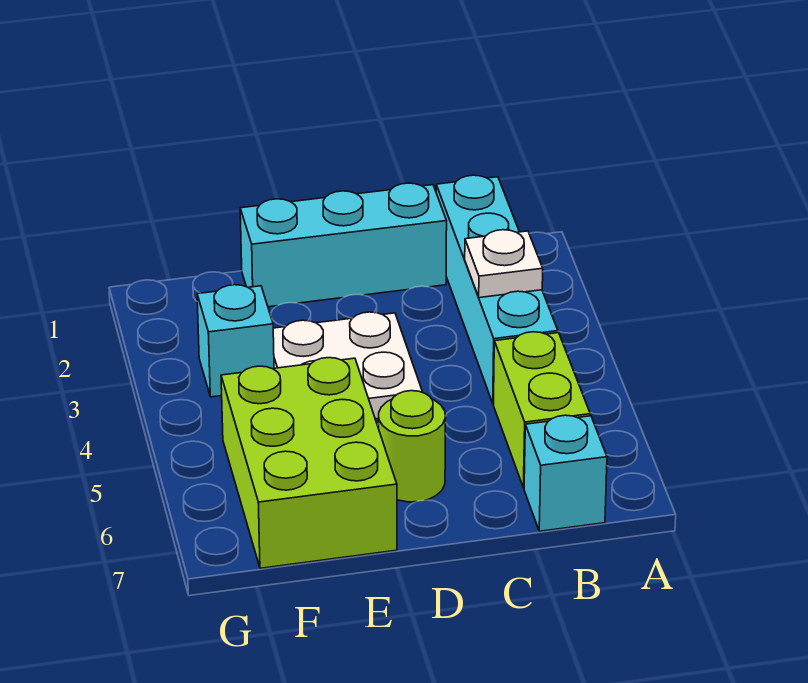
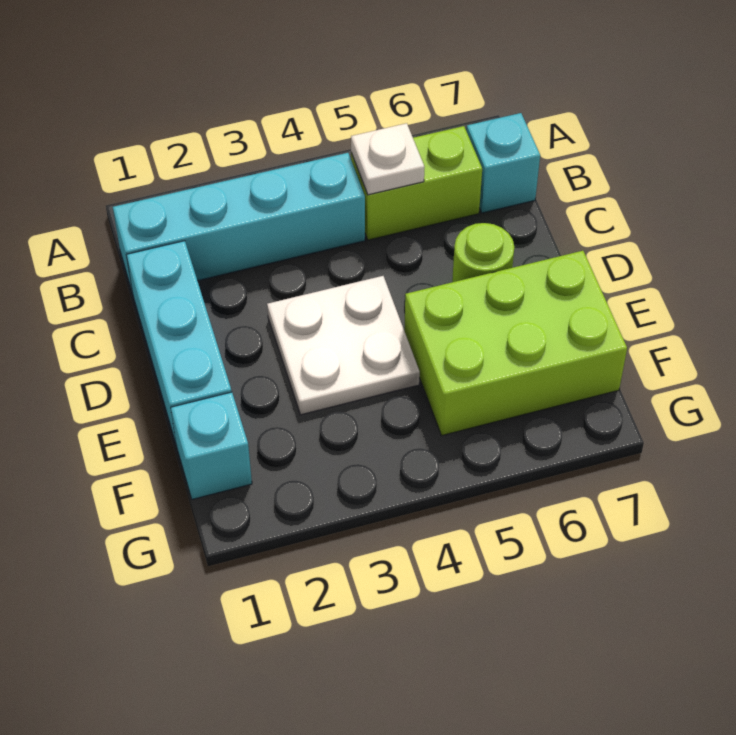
white plate B3 level 2 -> white plate B5 level 2
cyan brick F3 level 1 -> cyan brick F1 level 1

